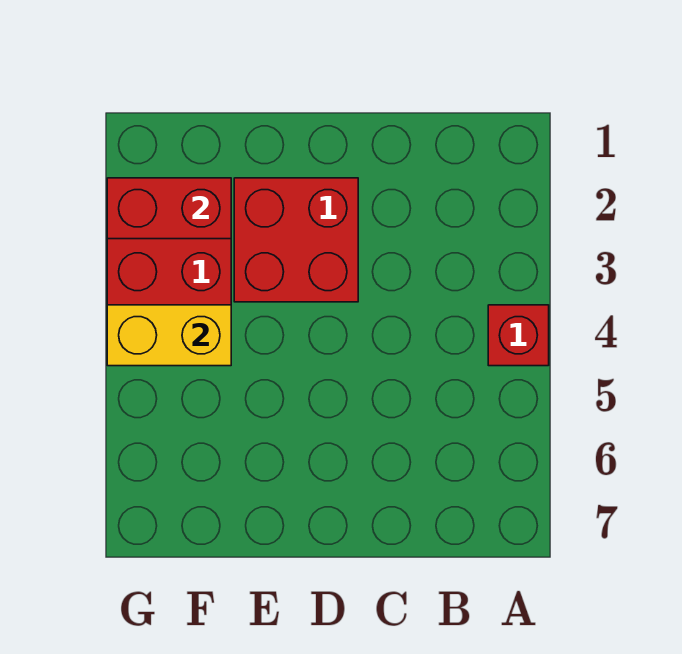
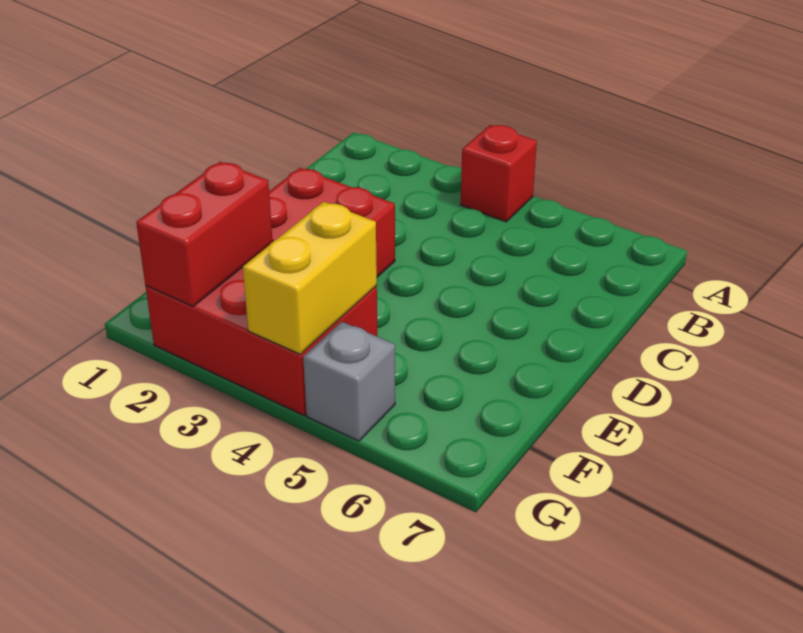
none -> grey brick G5 level 1

